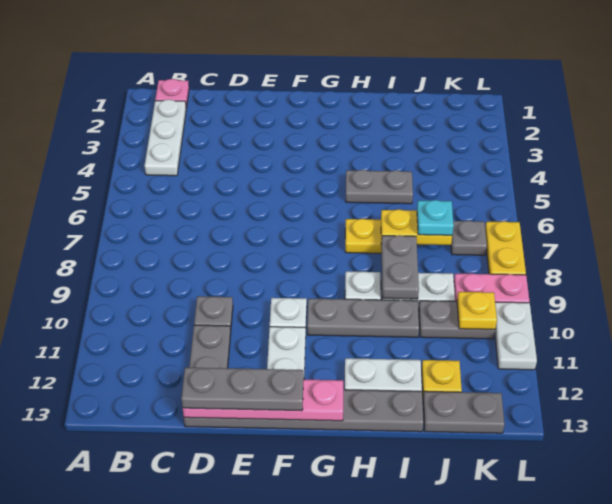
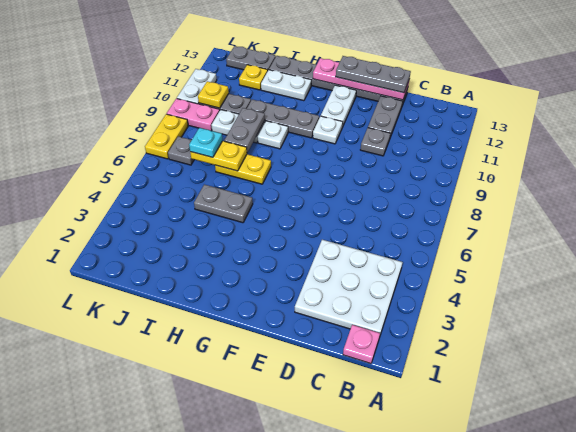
white plate B2:B4 level 1 -> white plate B2:D4 level 1

